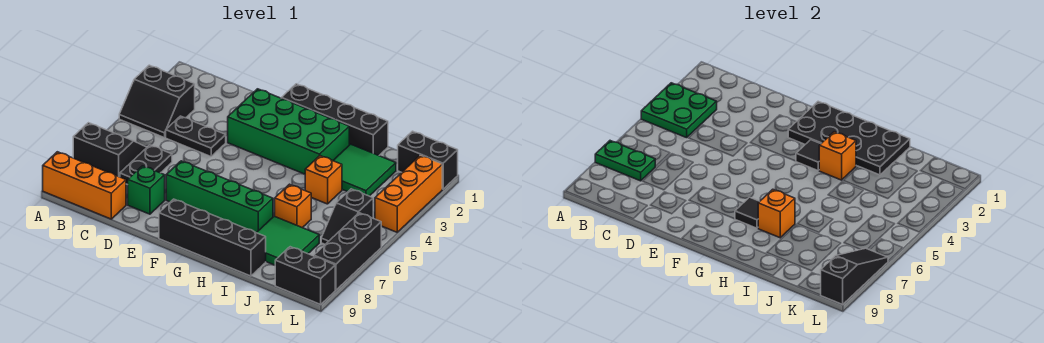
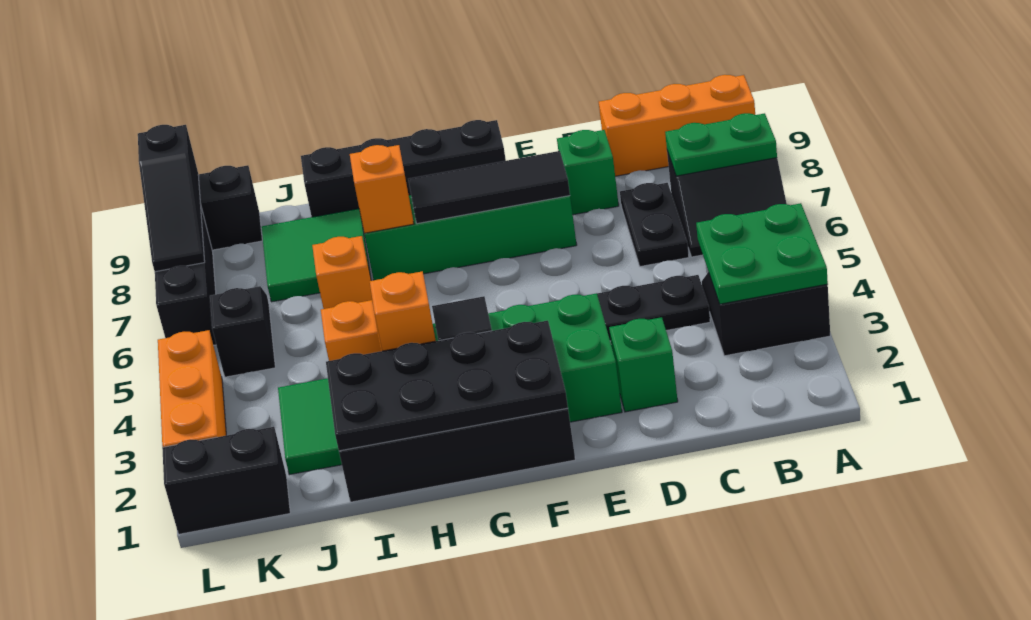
none -> green brick D2 level 1
black tile G7 level 2 -> black tile E7:G7 level 2

